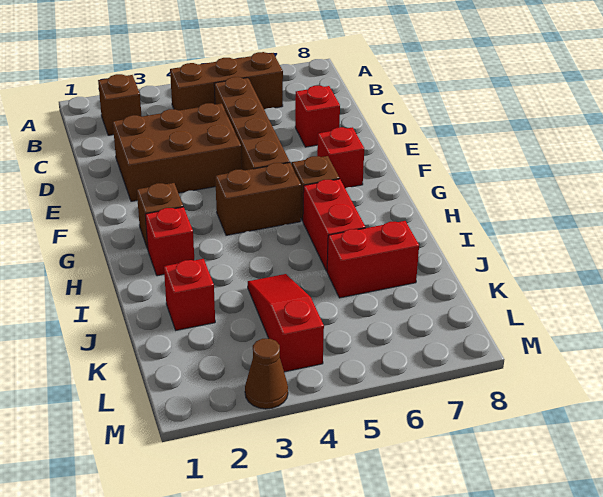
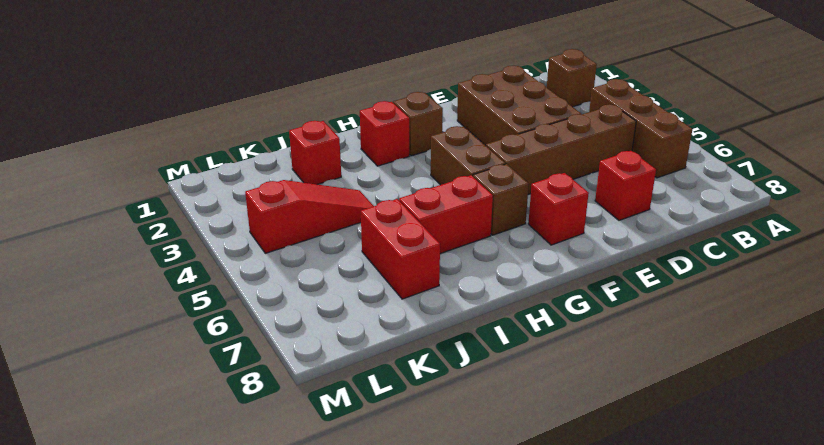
brown cone M3 level 1 -> none

